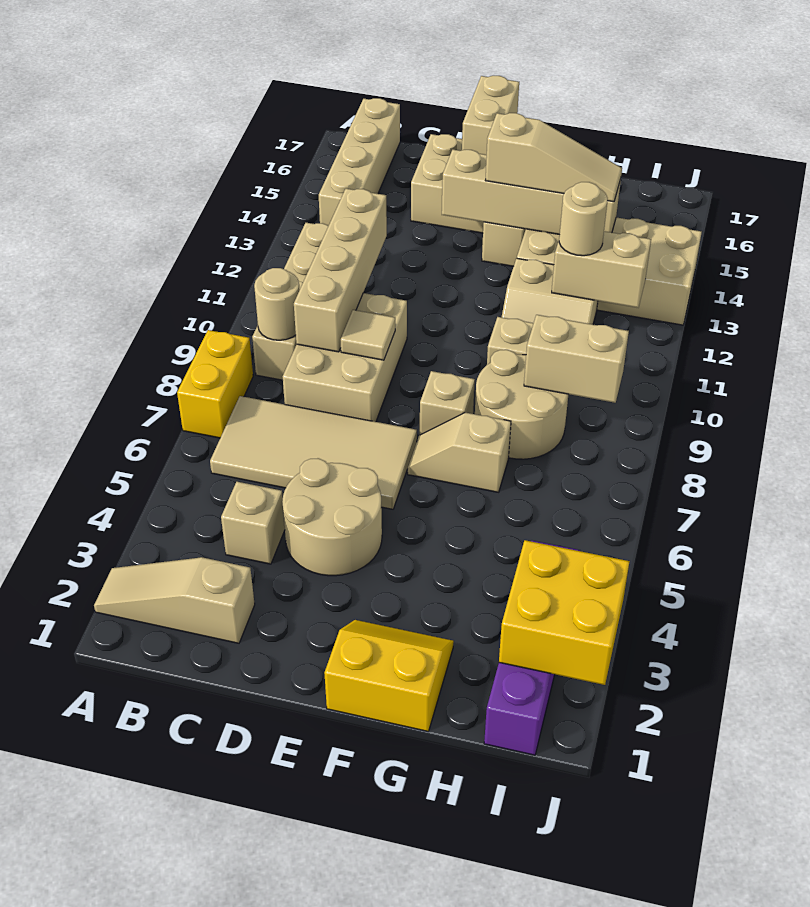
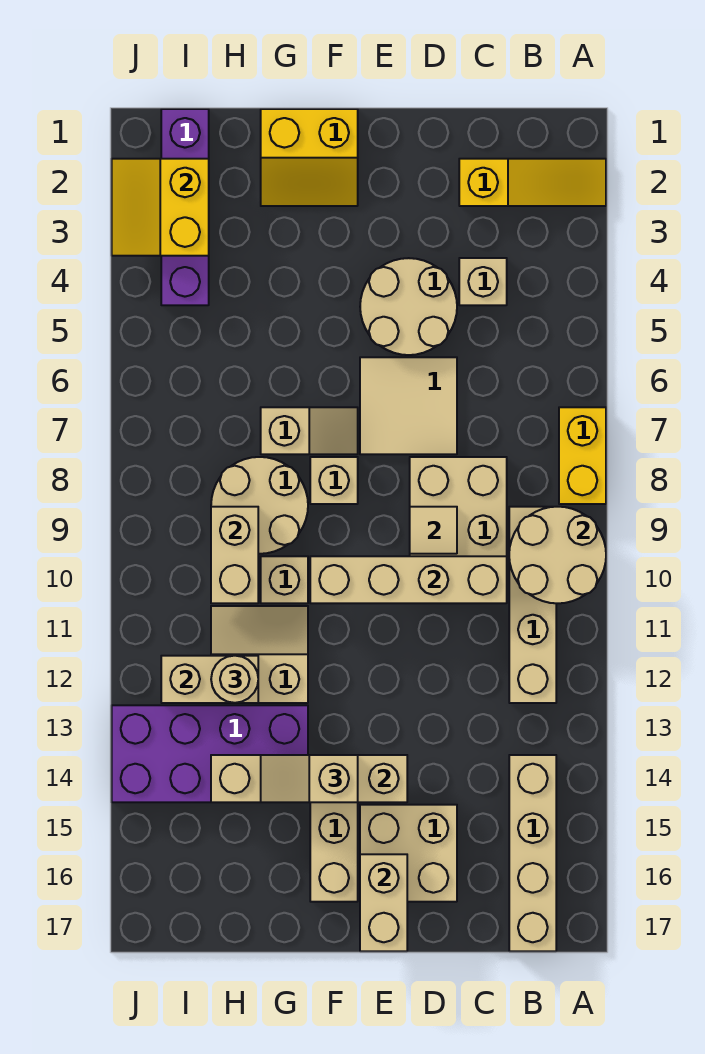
tan slope A2:C2 level 1 top C -> yellow slope A2:C2 level 1 top C
tan tile B6:E7 level 1 -> tan tile D6:E7 level 1
tan round brick B9 level 2 -> tan round brick A9:B10 level 2
tan brick C9:C12 level 2 -> tan brick C10:F10 level 2
tan slope F14:H14 level 3 top F -> tan slope F14:G14 level 3 top F
tan brick G13:J14 level 1 -> purple brick G13:J14 level 1
tan brick H9:I9 level 2 -> tan brick H9:H10 level 2
yellow brick I2:J3 level 2 -> yellow slope I2:J3 level 2 top I

